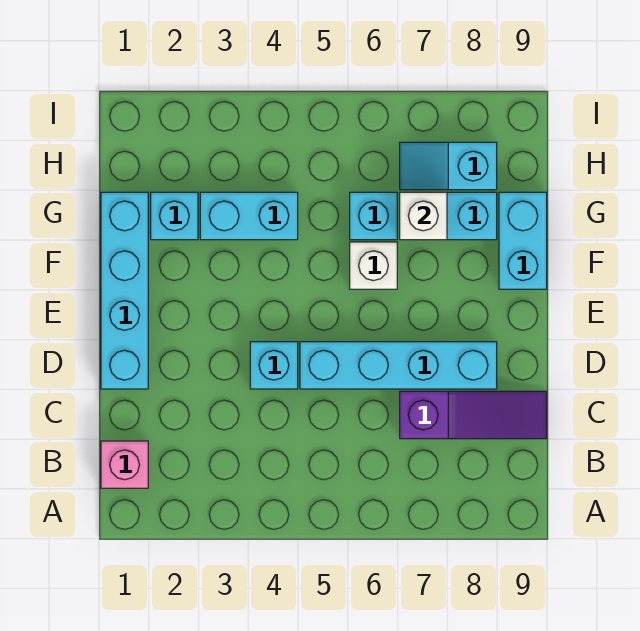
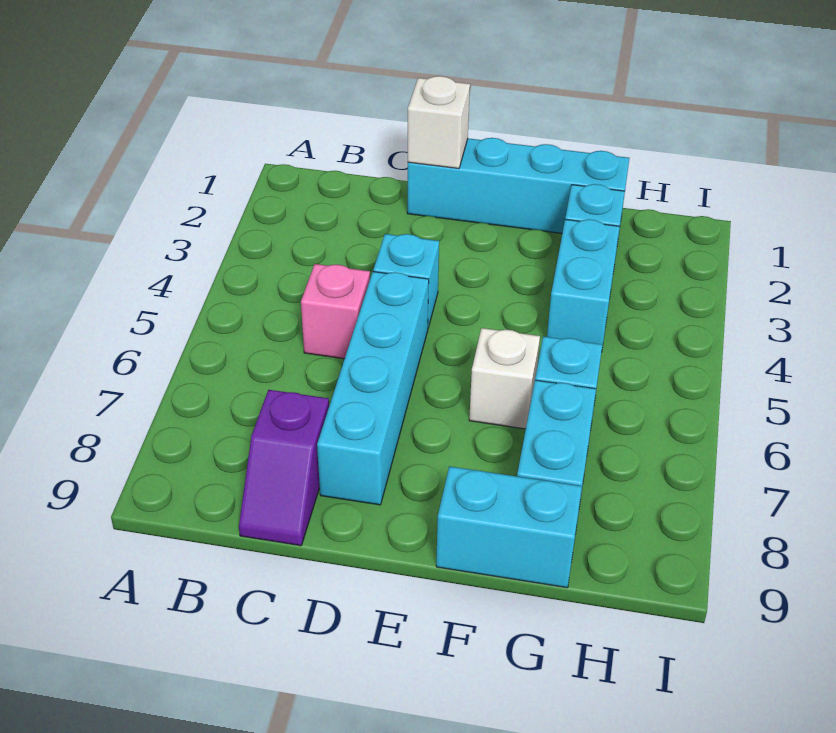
pink brick B1 level 1 -> pink brick C5 level 1
purple slope C7:C9 level 1 top 7 -> purple slope C8:C9 level 1 top 8
white brick G7 level 2 -> white brick D1 level 2
cyan slope H7:H8 level 1 top 8 -> none

